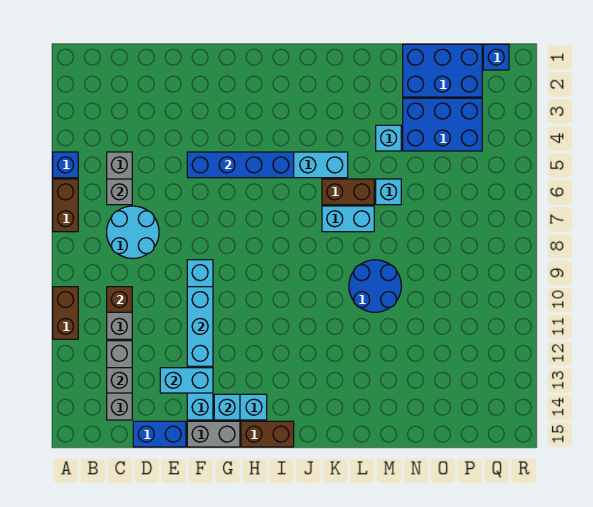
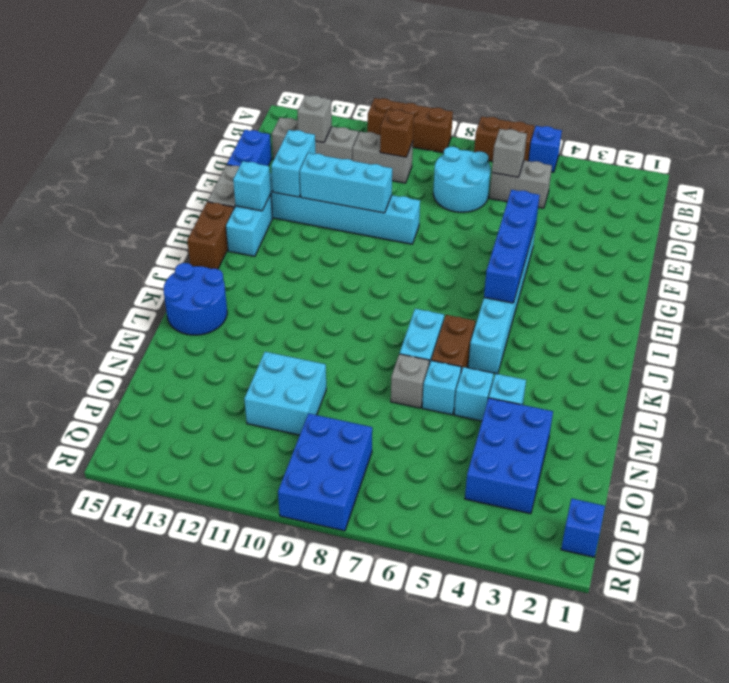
brown brick A10:A11 level 1 -> brown brick A9:A11 level 1
blue round brick L9:M10 level 1 -> blue round brick K14:L15 level 1
none -> cyan brick M5 level 1
none -> grey brick M7 level 1
blue brick N1:P2 level 1 -> blue brick P8:R9 level 1
none -> cyan brick N10:O11 level 1

